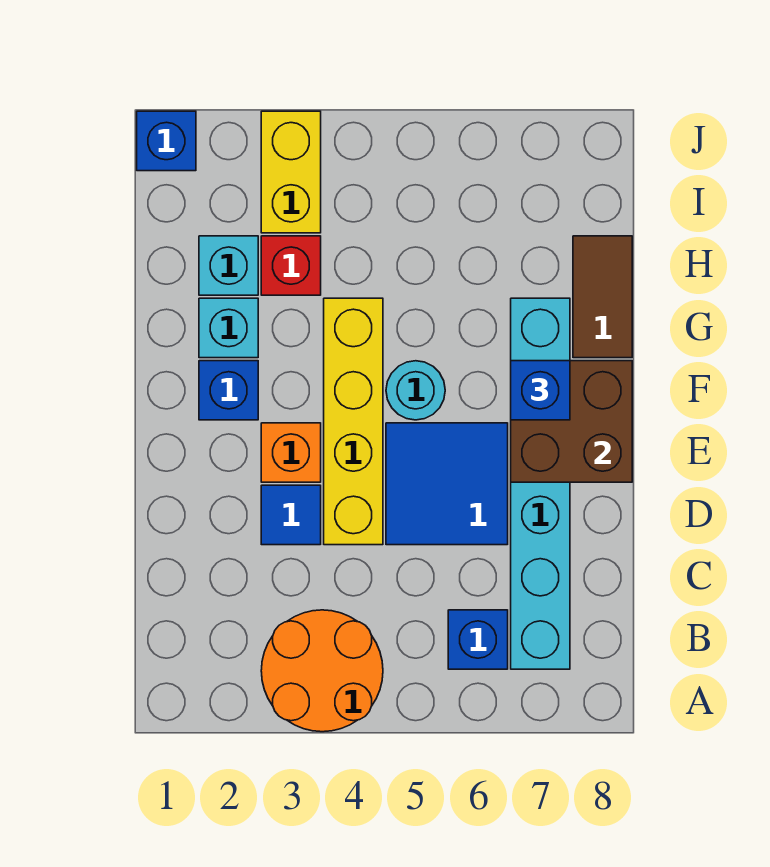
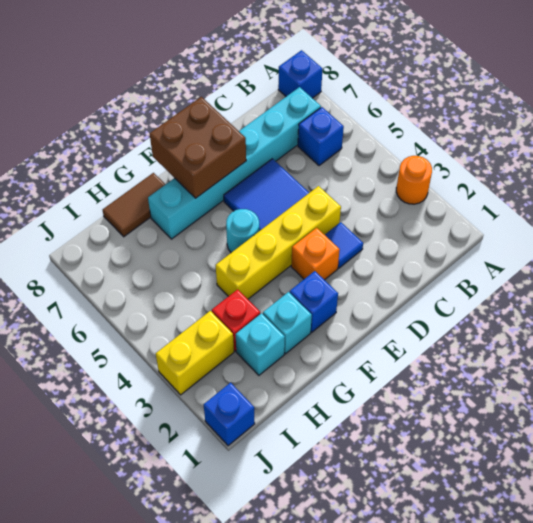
orange round brick A3:B4 level 1 -> orange round brick A3 level 1
blue brick F7 level 3 -> blue brick A8 level 1

